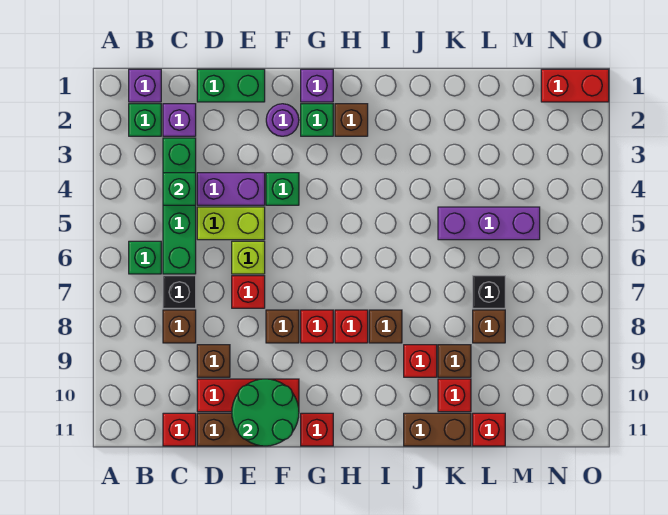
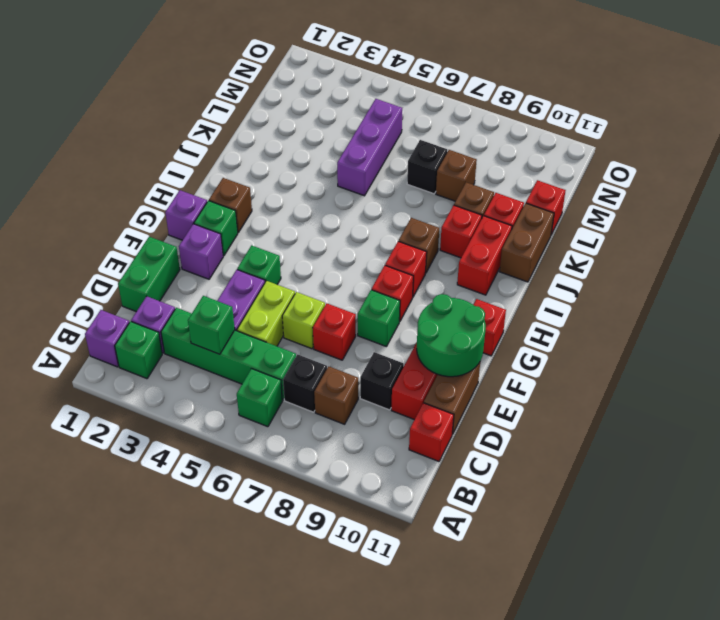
brown brick D9 level 1 -> black brick D9 level 1
purple round brick F2 level 1 -> purple brick F2 level 1
brown brick F8 level 1 -> green brick F8 level 1
red brick N1:O1 level 1 -> red brick I10:J10 level 1

